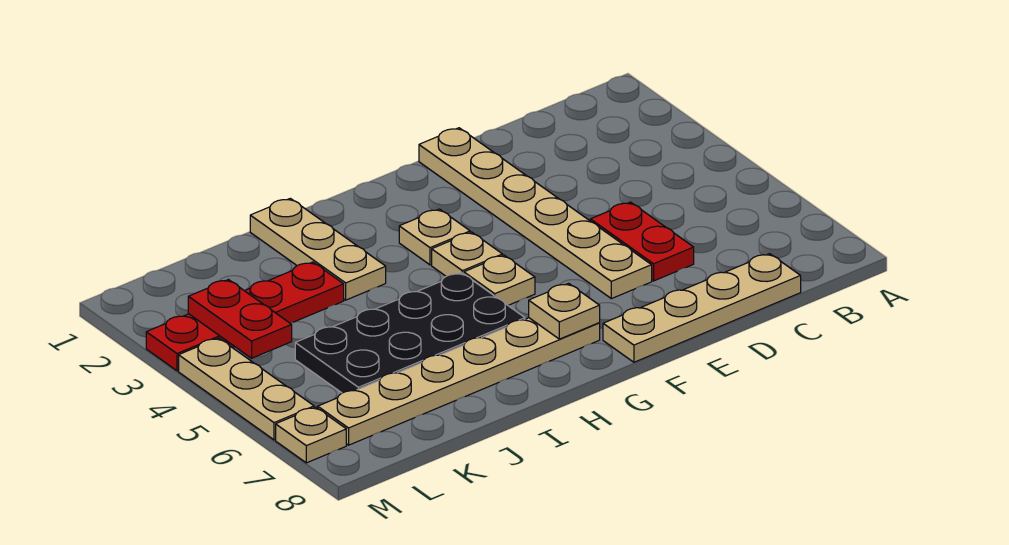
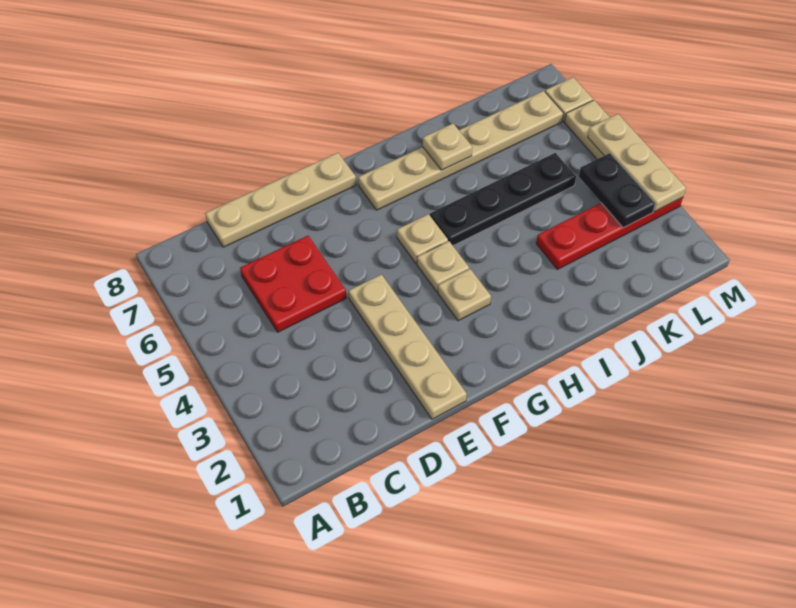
red plate D5:D6 level 1 -> red plate C5:D6 level 1
tan plate E1:E6 level 1 -> tan plate E1:E4 level 1
tan plate G7 level 2 -> tan plate I7 level 2
black plate H5:K6 level 1 -> black plate H5:K5 level 1
tan plate I1:I3 level 1 -> tan plate M3:M5 level 2
red plate L3:L4 level 2 -> black plate L3:L4 level 2

